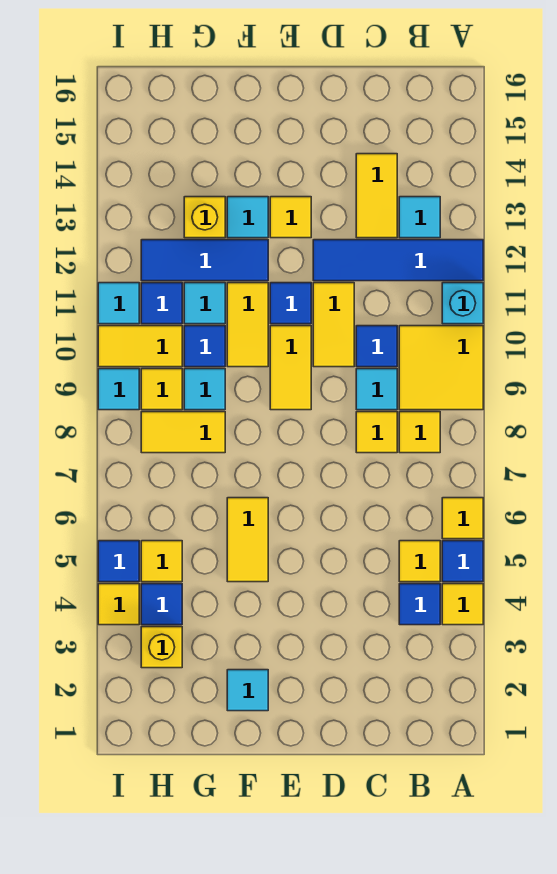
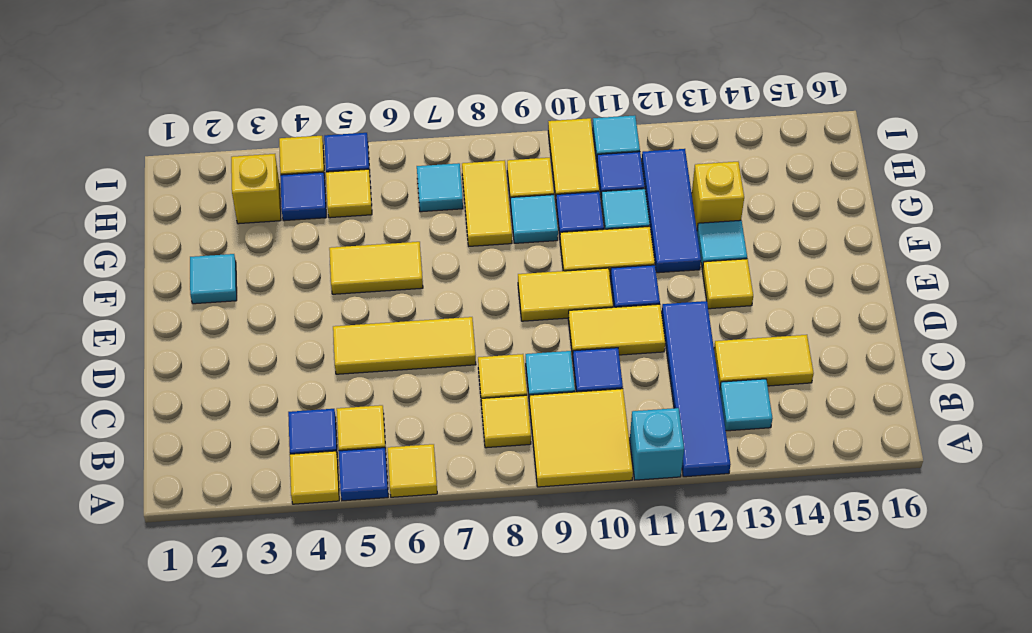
none -> yellow tile D5:D7 level 1
cyan tile I9 level 1 -> cyan tile H7 level 1

